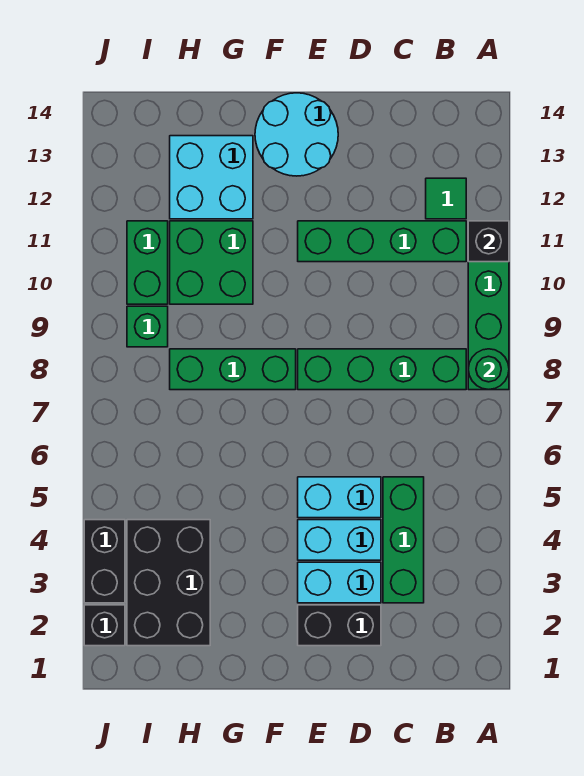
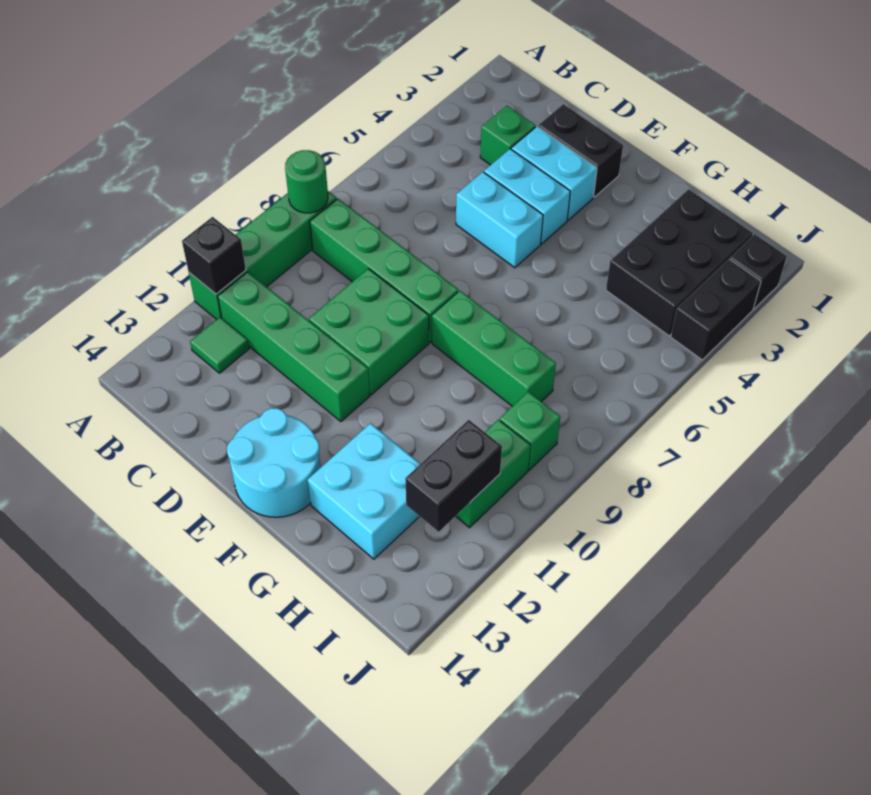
green brick C3:C5 level 1 -> green brick C3 level 1
green brick G10:H11 level 1 -> green brick D9:E10 level 1
none -> black brick I11:I12 level 2

